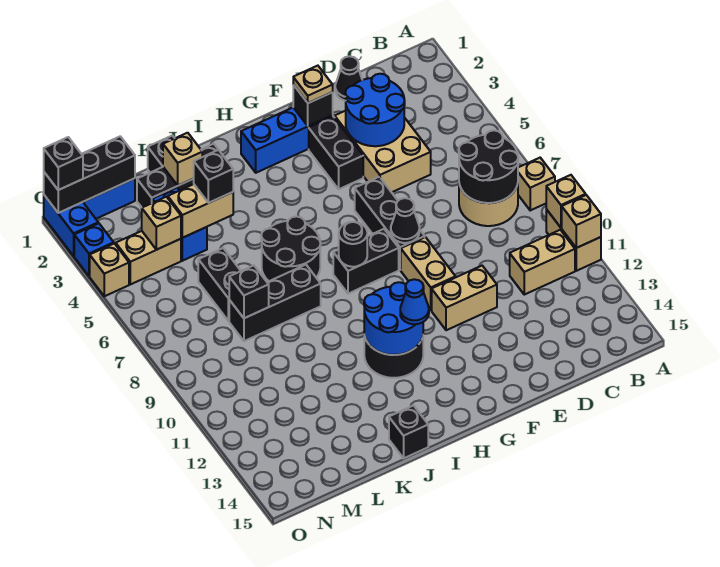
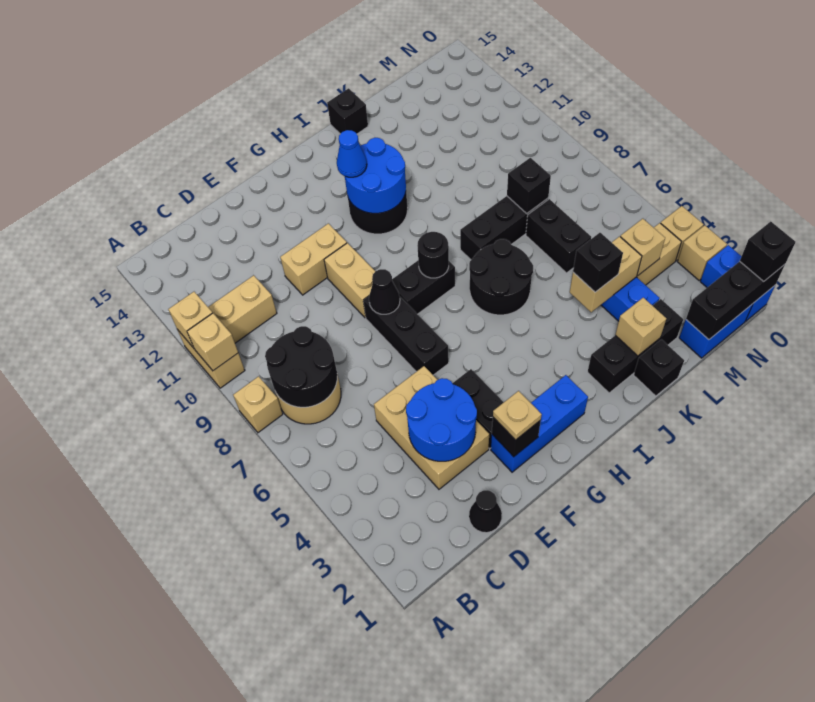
blue brick O3 level 1 -> tan brick O3 level 1

